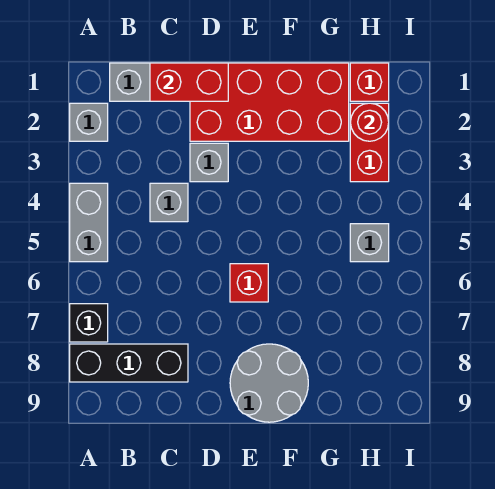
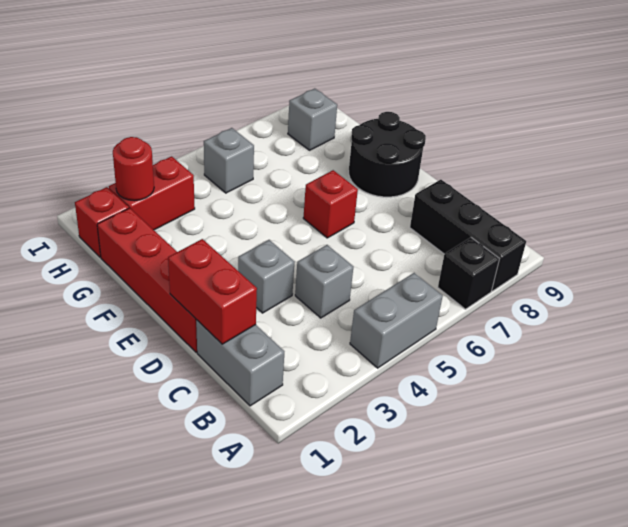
grey brick A2 level 1 -> grey brick H8 level 1
red brick D1:G2 level 1 -> red brick D1:G1 level 1
grey round brick E8:F9 level 1 -> black round brick E8:F9 level 1

